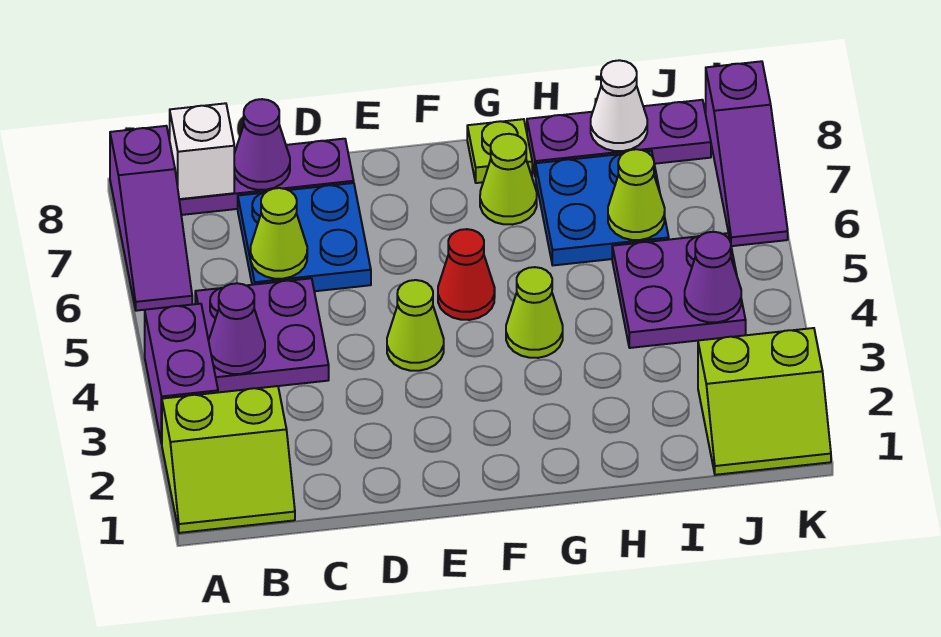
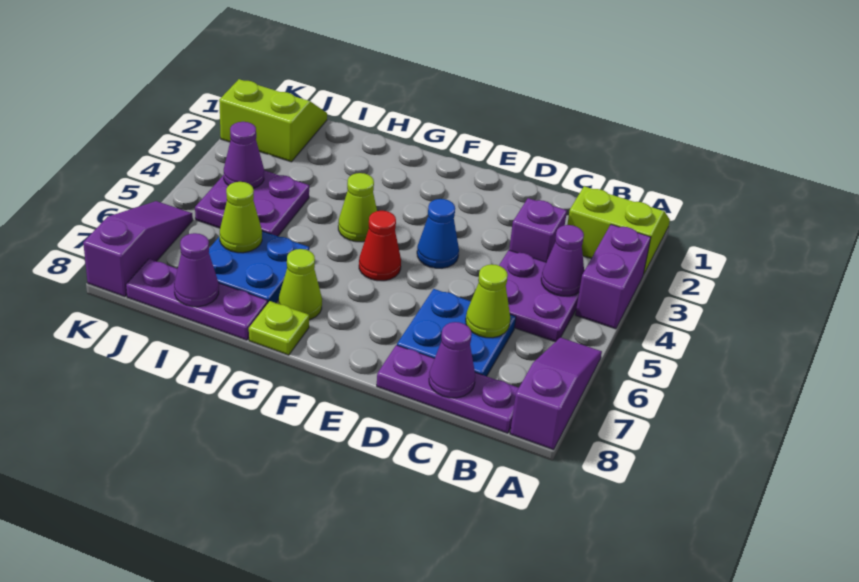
white brick B8 level 2 -> none
none -> purple brick C3 level 1
lime cone E4 level 1 -> blue cone E4 level 1
white cone I8 level 2 -> purple cone I8 level 2

